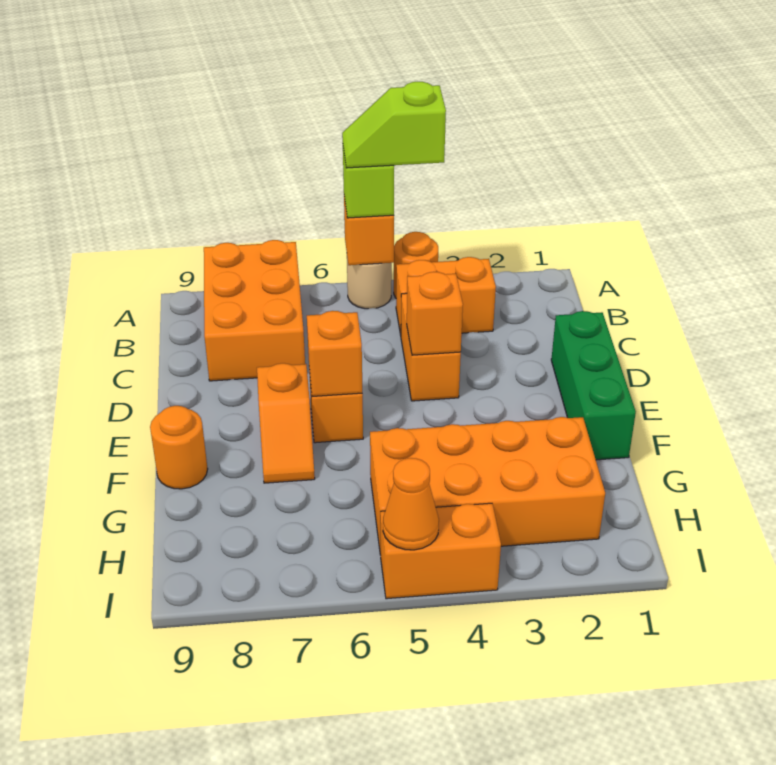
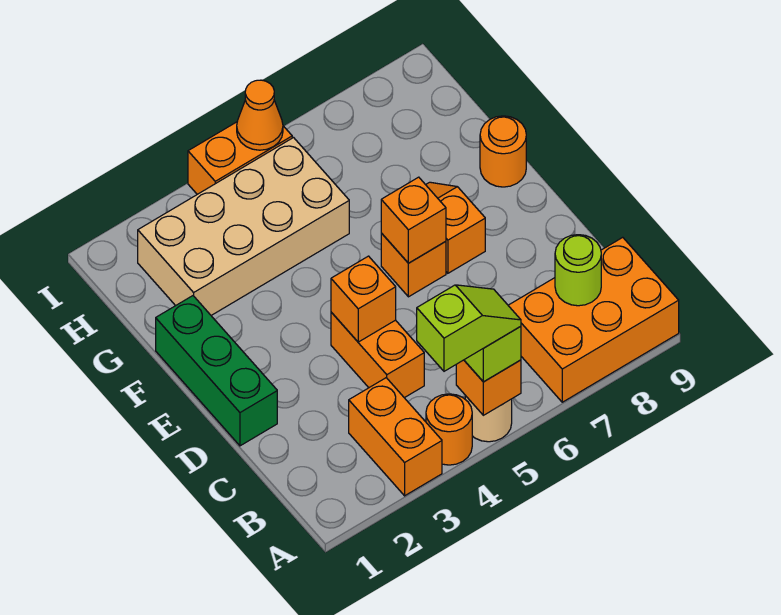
orange brick A7:C8 level 1 -> orange brick A7:B9 level 1
orange brick B3:B4 level 1 -> orange brick A3:B3 level 1
none -> lime round brick B8 level 2
orange brick G2:H5 level 1 -> tan brick G2:H5 level 1

